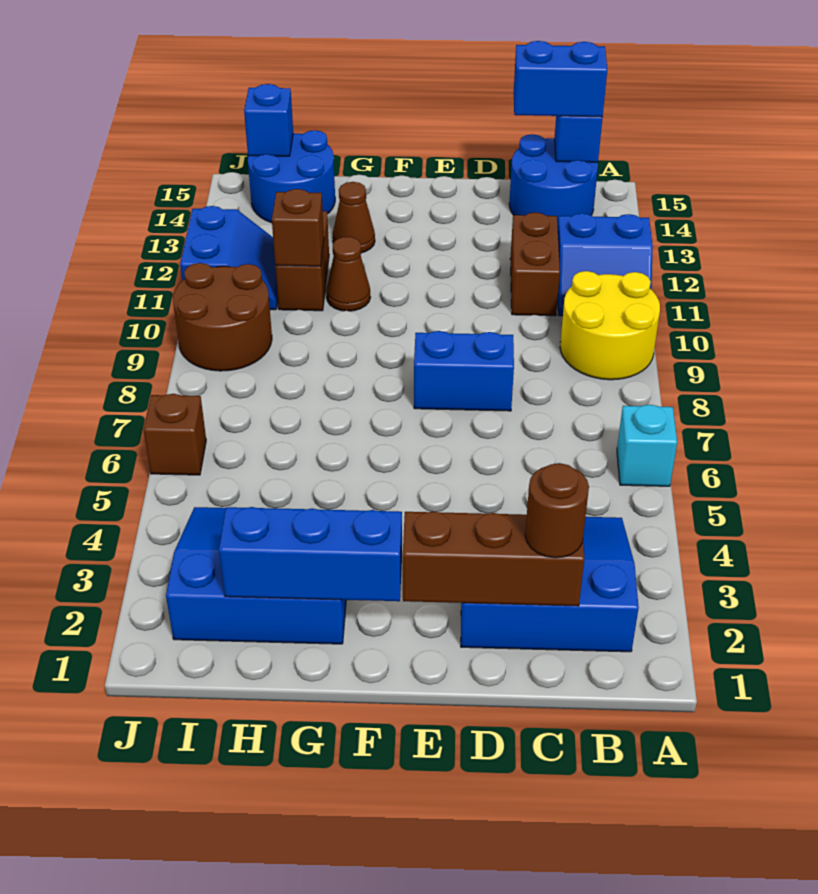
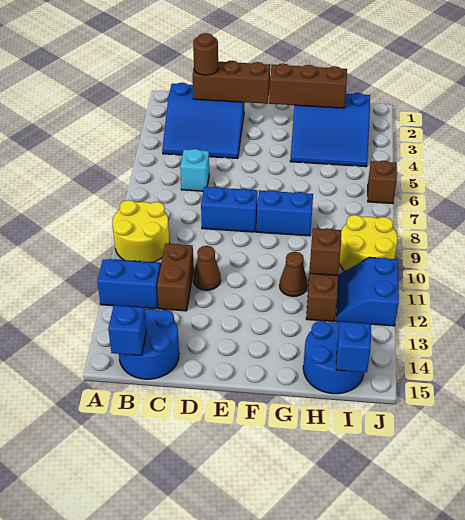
cyan brick A6 level 1 -> cyan brick C6 level 1
blue brick B15:C15 level 3 -> blue brick F8:G8 level 1
blue brick F2:H2 level 2 -> brown brick F2:H2 level 2
brown cone G13 level 1 -> brown cone D11 level 1
brown round brick I9:J10 level 1 -> yellow round brick I9:J10 level 1

